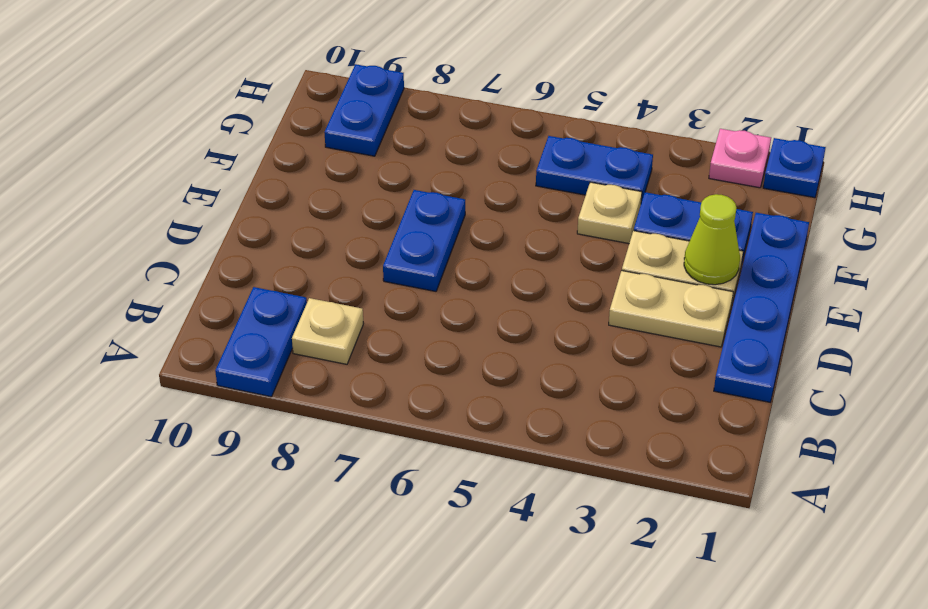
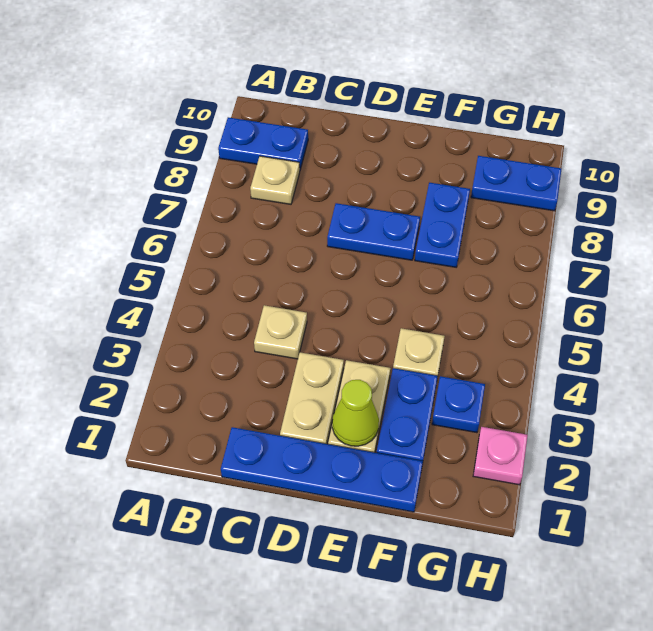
none -> tan plate C4 level 1
blue plate G4:G5 level 1 -> blue plate F7:F8 level 1
blue plate H1 level 1 -> blue plate G3 level 1

